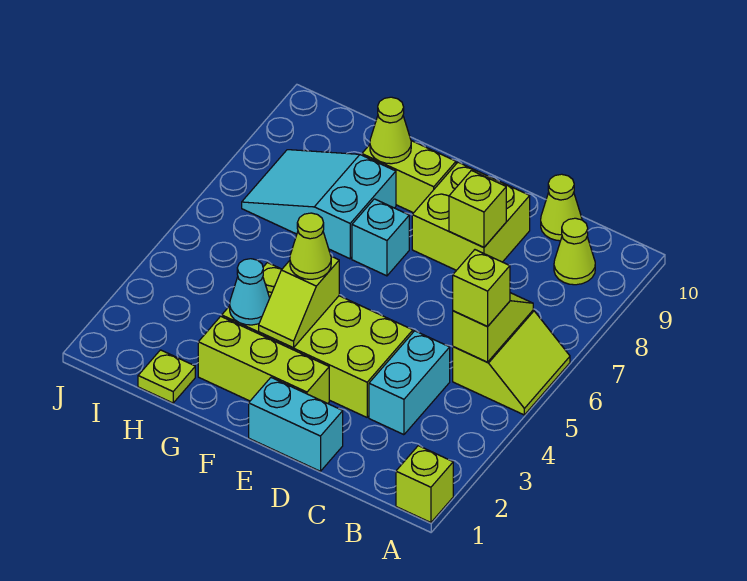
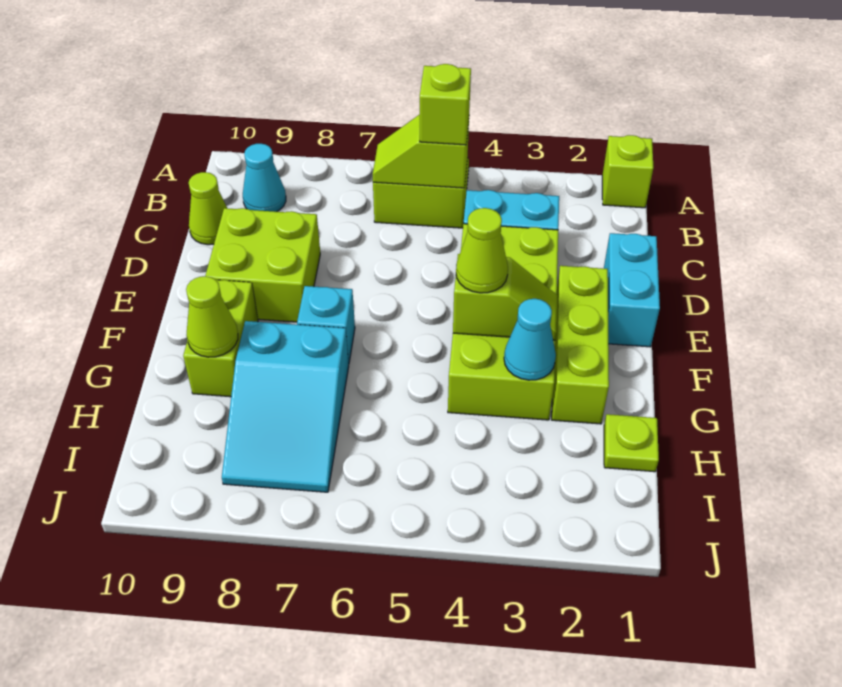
lime cone B9 level 1 -> cyan cone B9 level 1
lime brick D8 level 2 -> none

